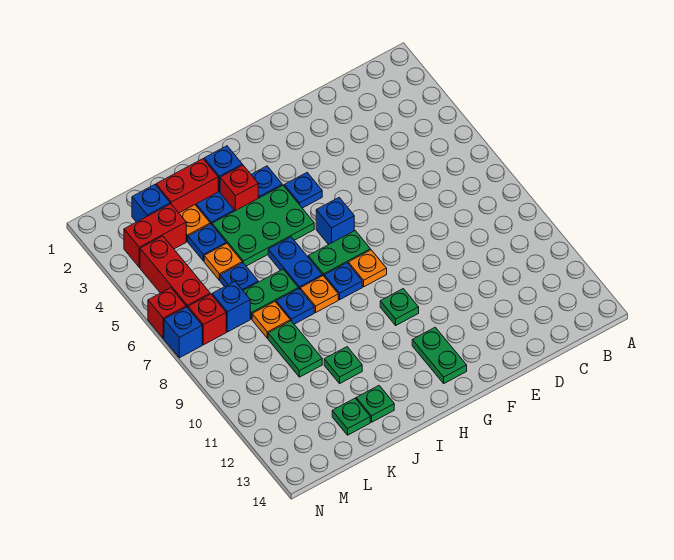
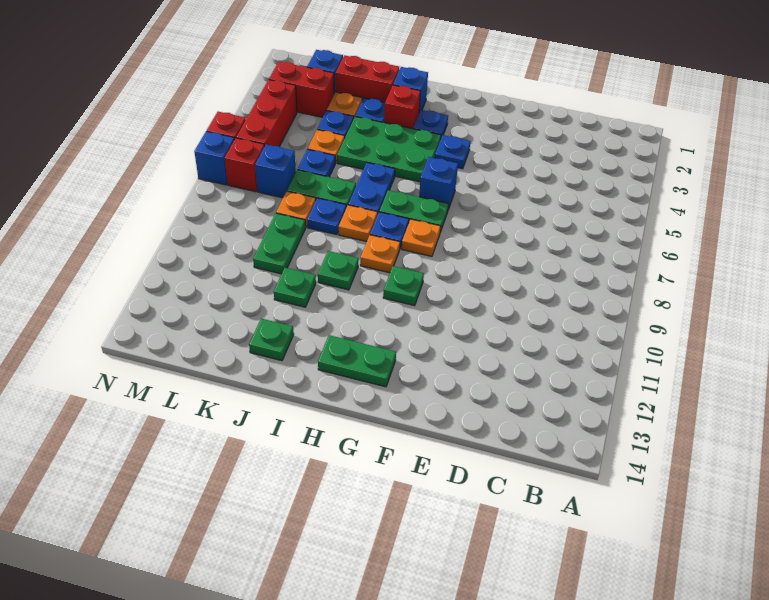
green plate G12:G13 level 1 -> green plate G13:H13 level 1
none -> orange plate H9 level 1
green plate K13 level 1 -> green plate I10 level 1

